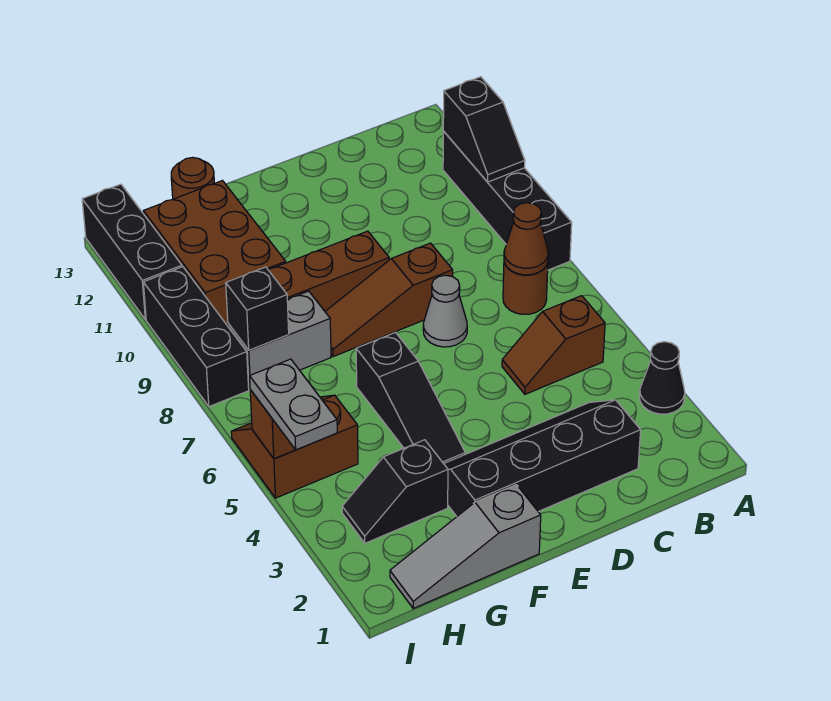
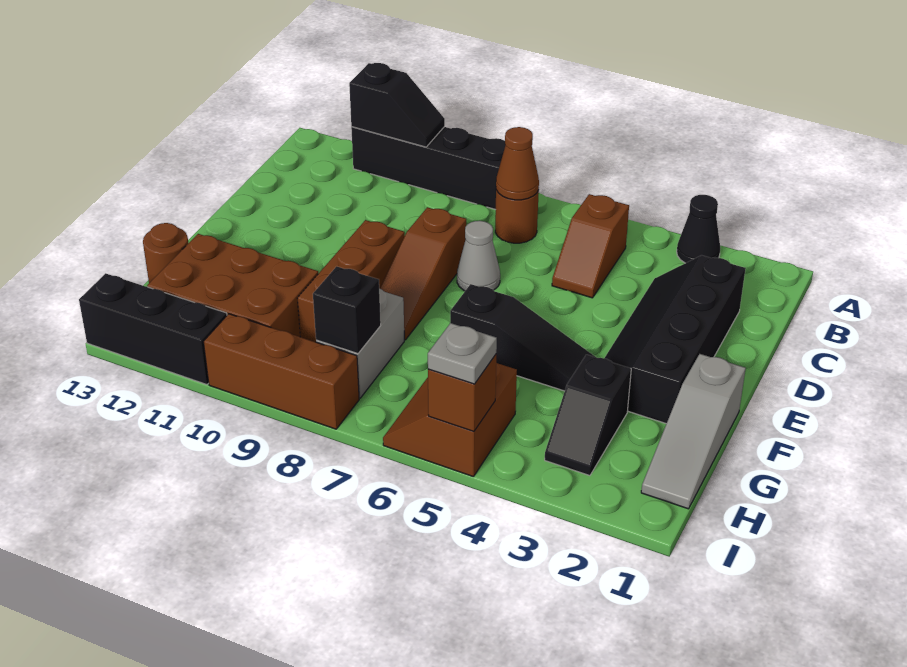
grey plate I4:I5 level 3 -> grey plate I5 level 3
black brick I8:I10 level 1 -> brown brick I8:I10 level 1

